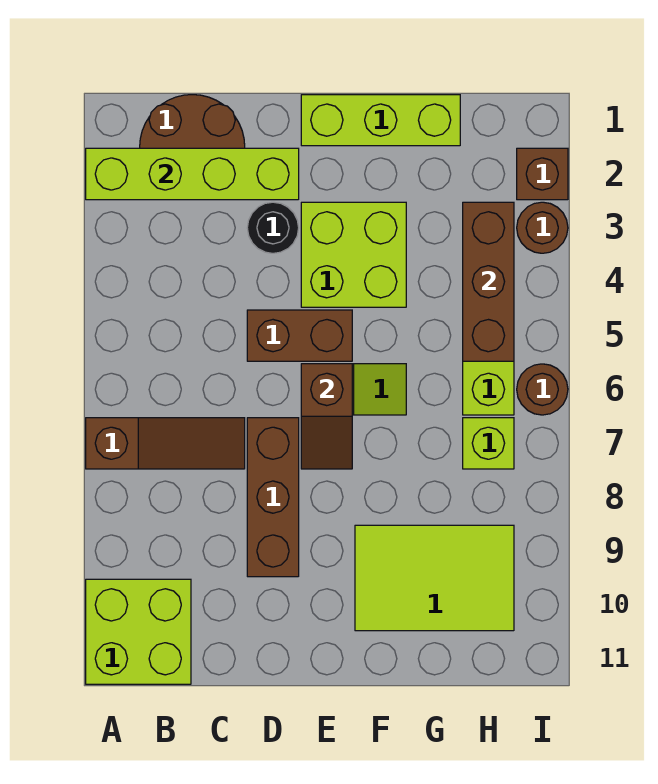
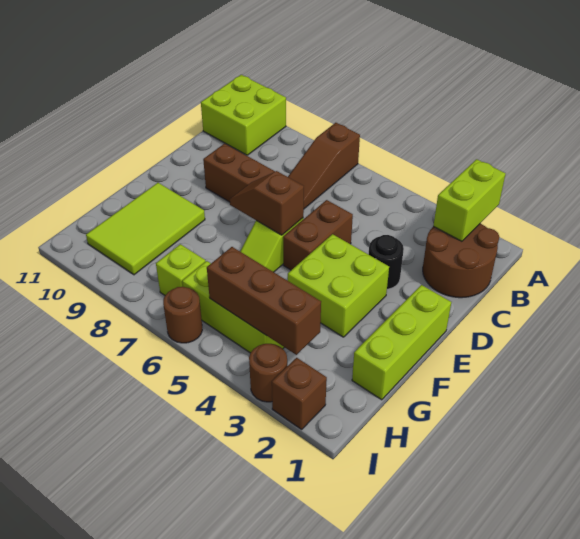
lime brick A2:D2 level 2 -> lime brick A2:B2 level 2

